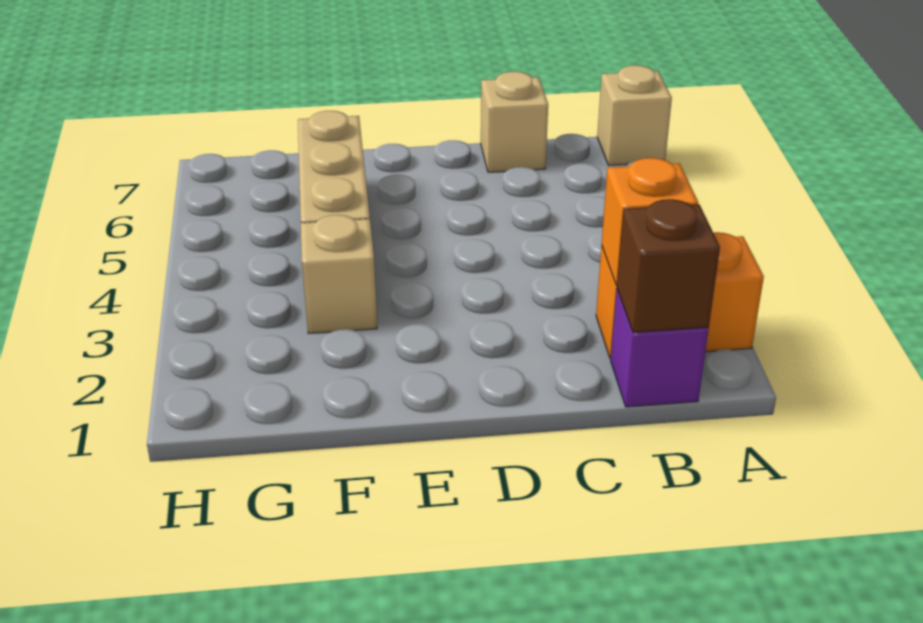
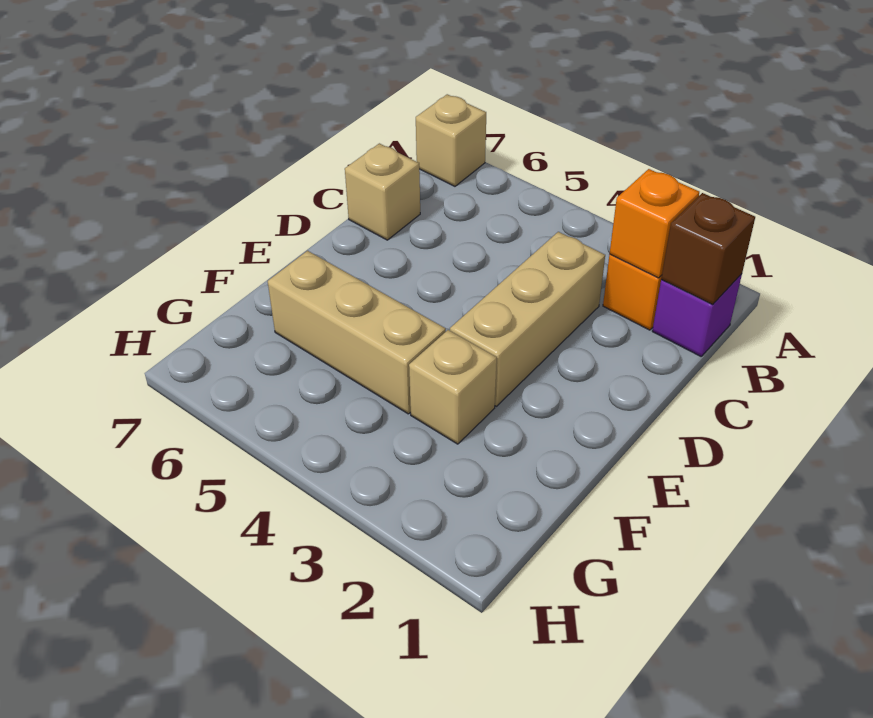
none -> tan brick C3:E3 level 1

